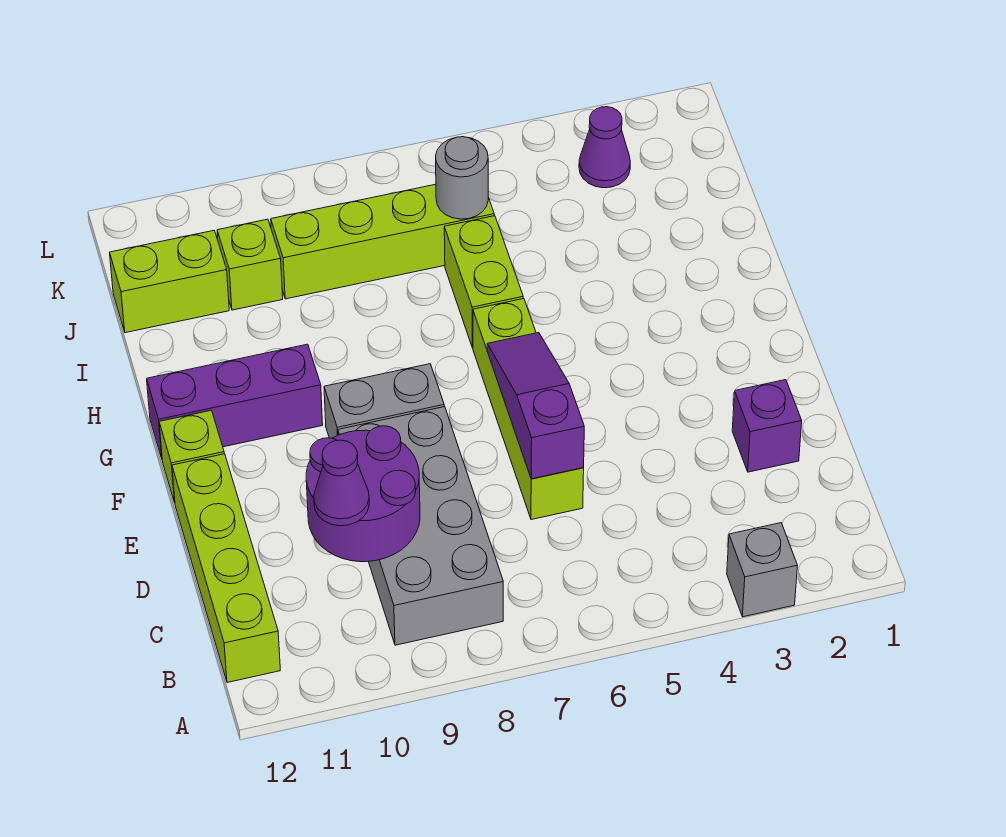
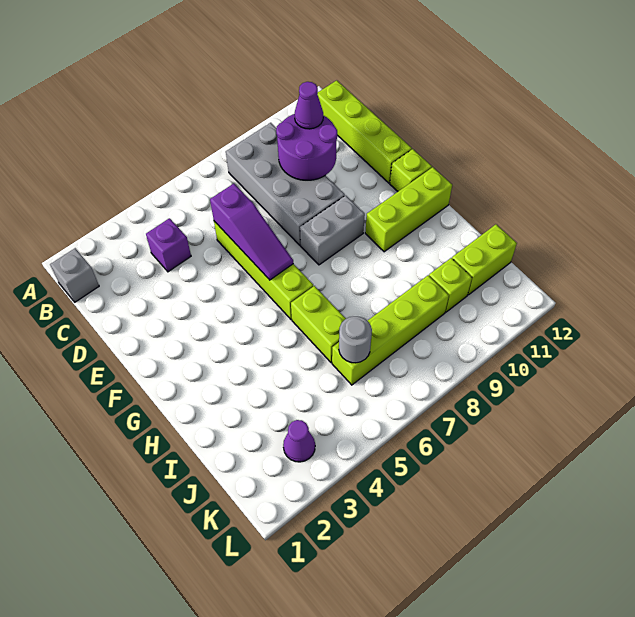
grey brick A3 level 1 -> grey brick B1 level 1
purple brick D2 level 1 -> purple brick C4 level 1
purple brick G10:G12 level 1 -> lime brick G10:G12 level 1

